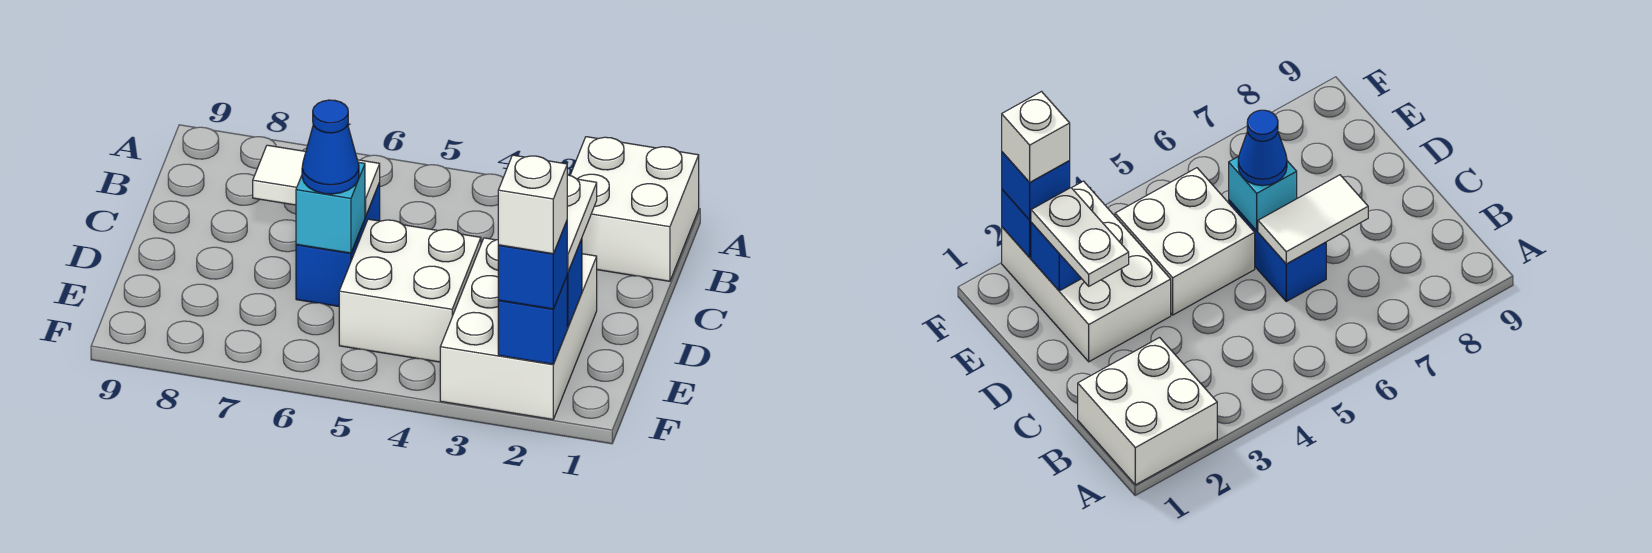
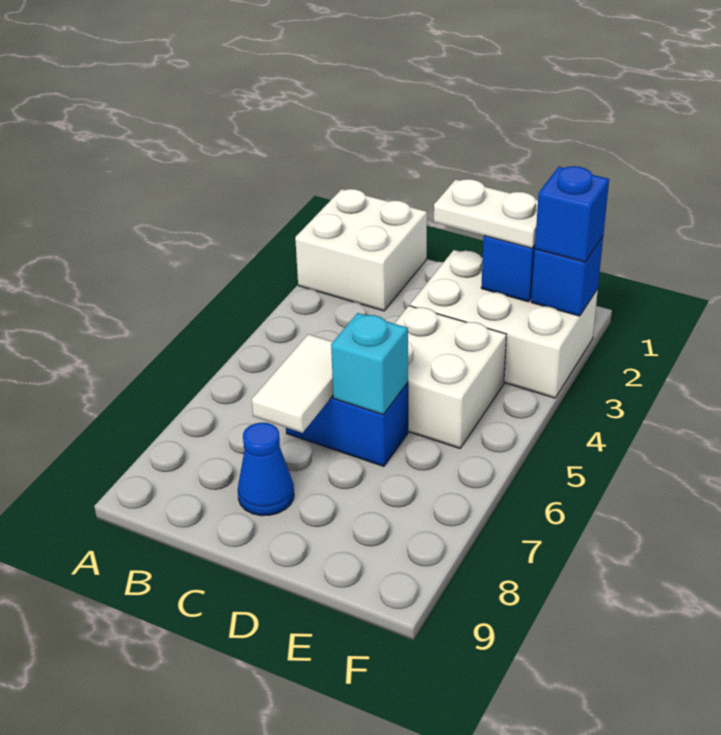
blue cone D6 level 3 -> blue cone C8 level 1
white brick F2 level 4 -> none

